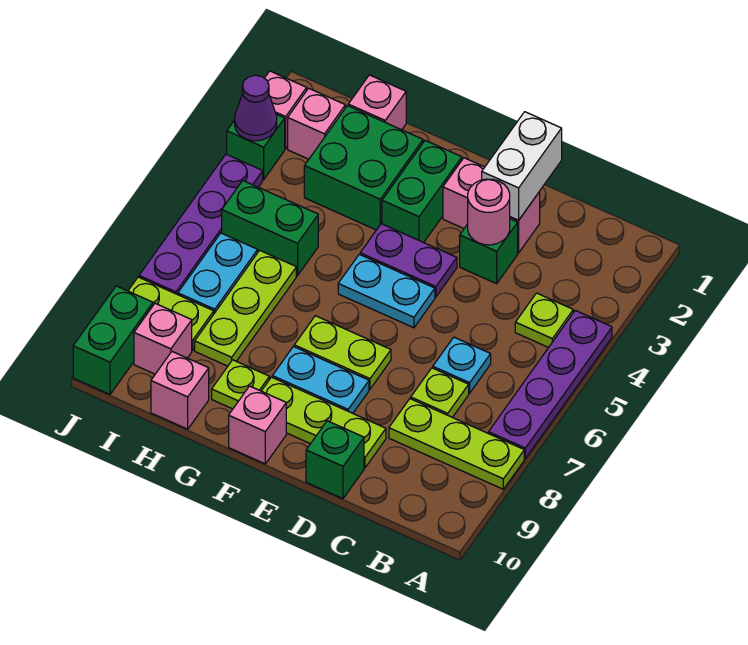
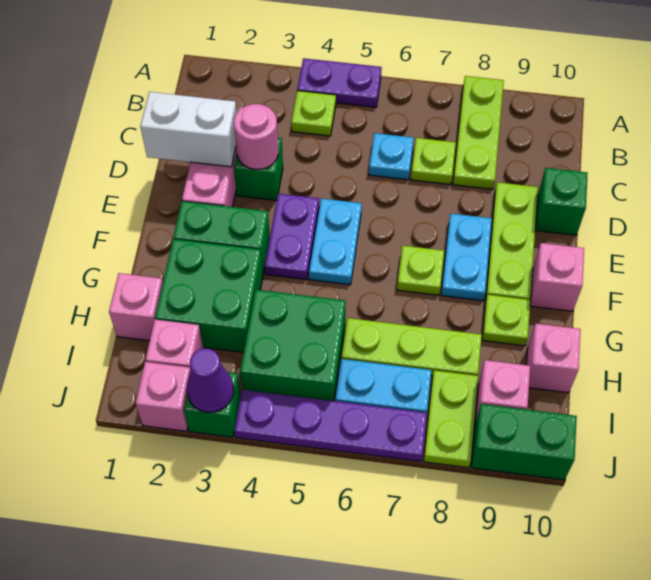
purple plate A4:A7 level 1 -> purple plate A4:A5 level 1
lime plate E7:F7 level 1 -> lime plate F7 level 1
green brick H5:I5 level 1 -> green brick H4:I5 level 1

